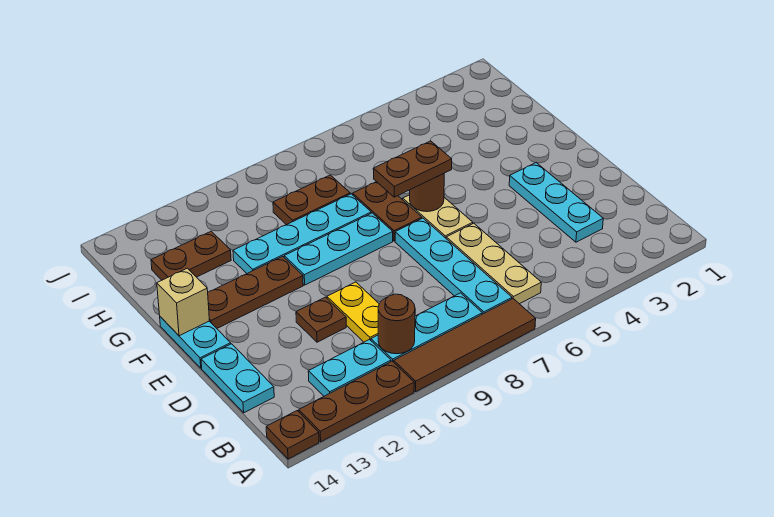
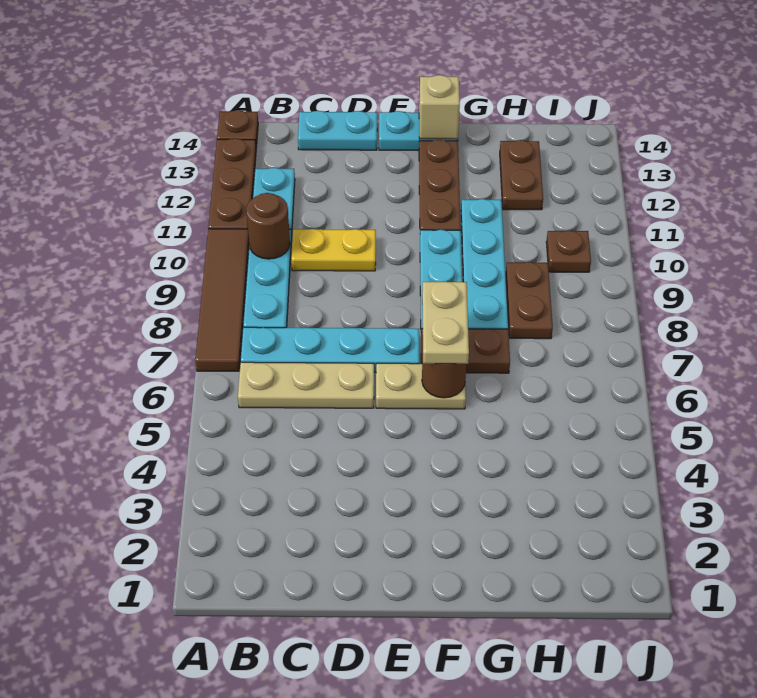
cyan plate C3:E3 level 1 -> none
brown plate D11 level 1 -> brown plate I10 level 1
brown plate F6:F7 level 3 -> tan plate F6:F7 level 3

